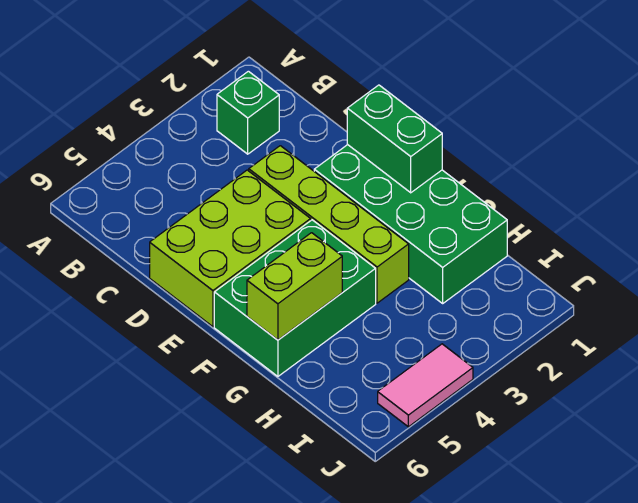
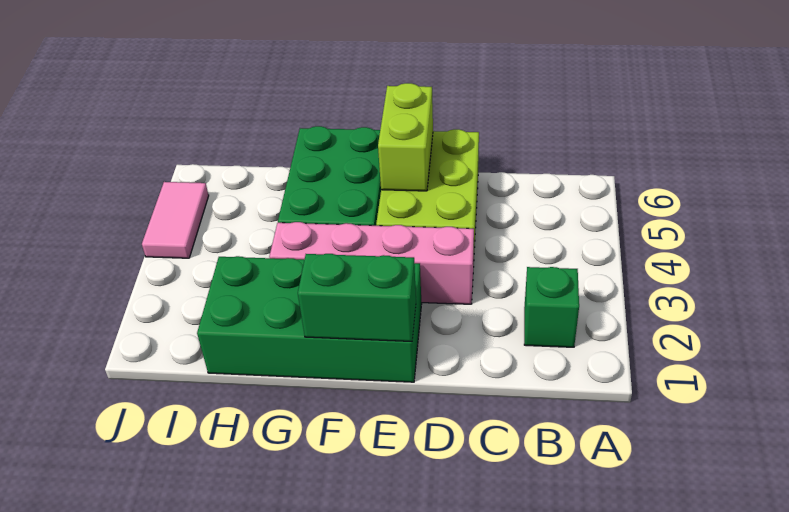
lime brick D3:G3 level 1 -> pink brick D3:G3 level 1
lime brick G5:G6 level 2 -> lime brick E5:E6 level 2

